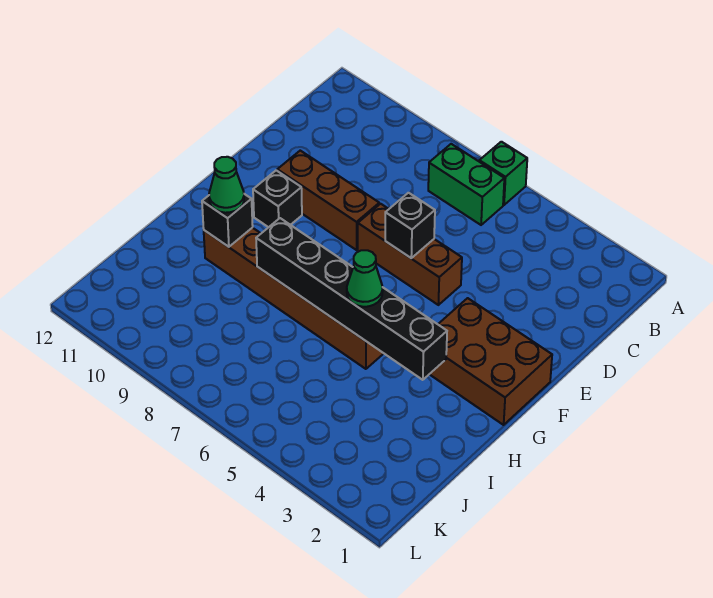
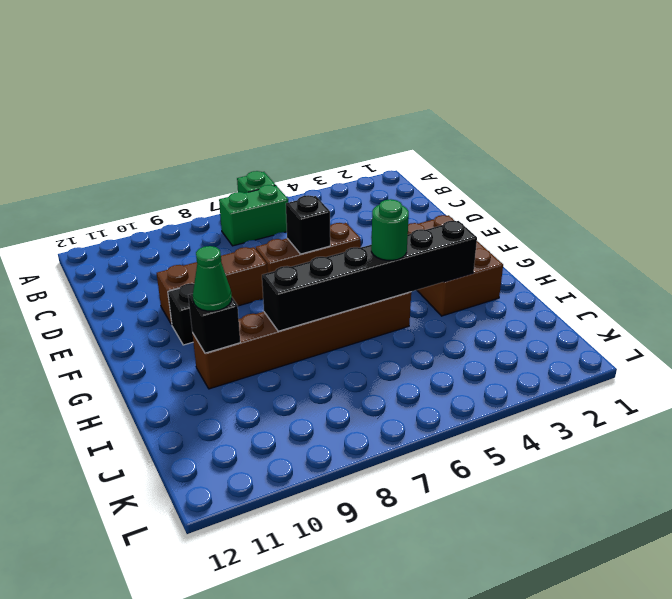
brown brick F1:G3 level 1 -> brown brick F2:H3 level 1
green cone H5 level 3 -> green round brick H5 level 3

